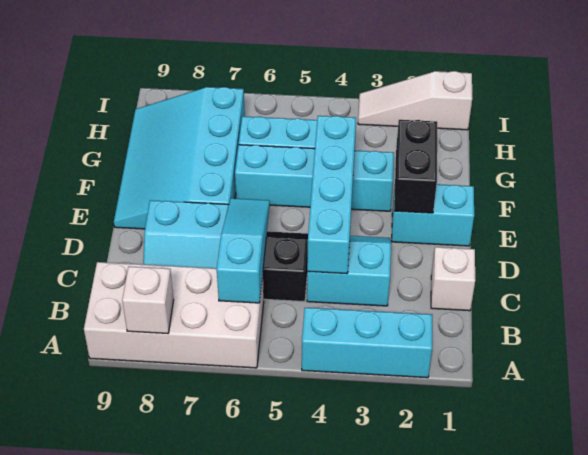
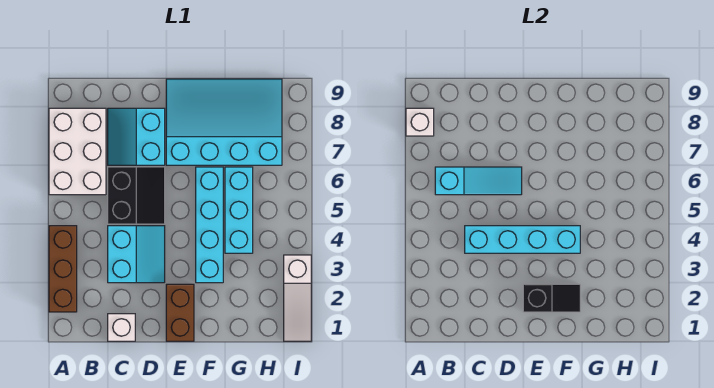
cyan brick A2:A4 level 1 -> brown brick A2:A4 level 1
white brick A6:B9 level 1 -> white brick A6:B8 level 1
cyan brick E1:E2 level 1 -> brown brick E1:E2 level 1
black brick E2:F2 level 2 -> black slope E2:F2 level 2 top E
white slope I1:I3 level 1 top 1 -> white slope I1:I3 level 1 top 3

